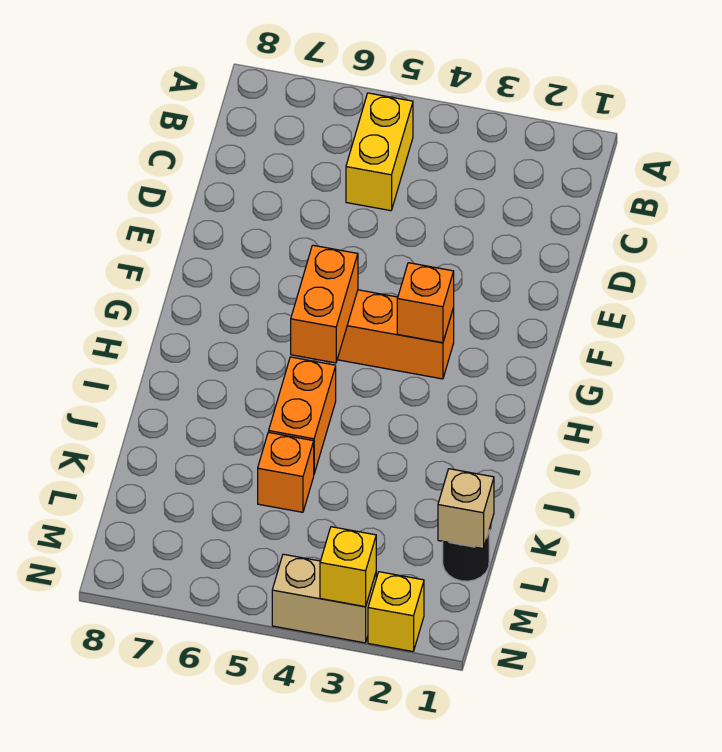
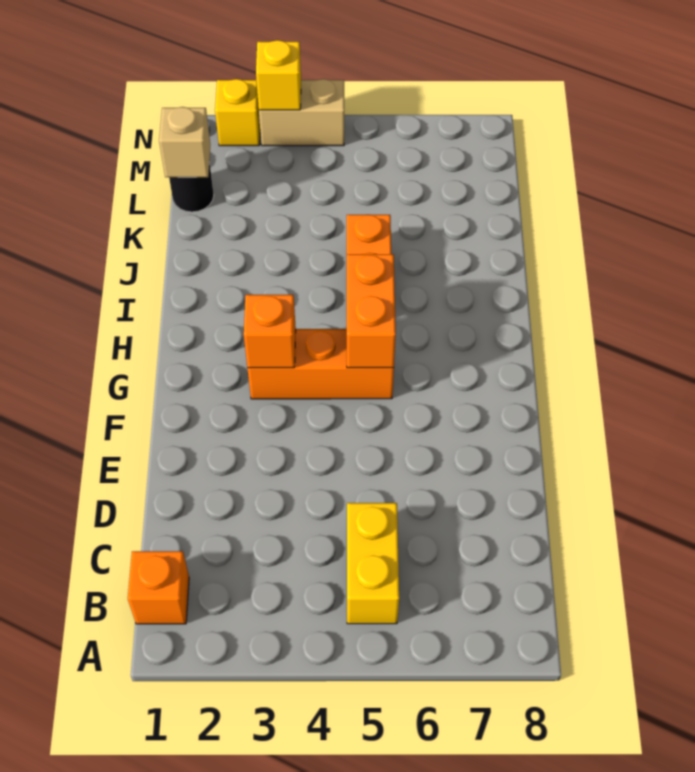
orange brick K5 level 1 -> orange brick B1 level 1

